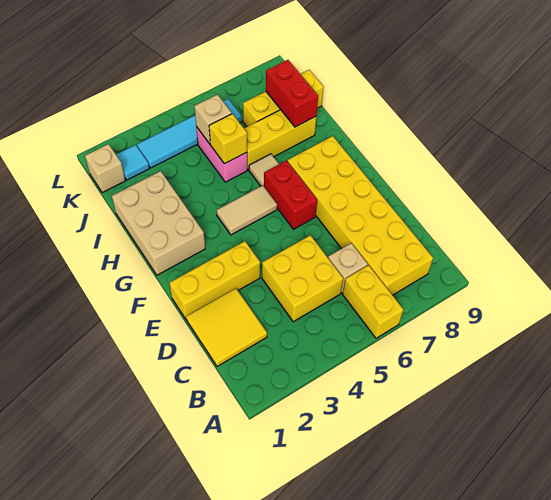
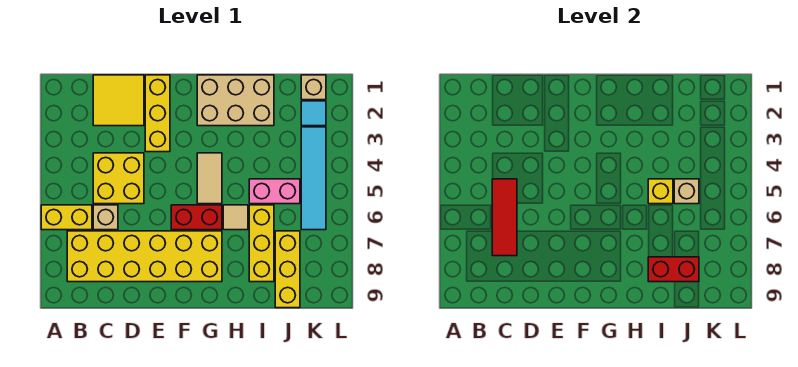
none -> red tile C5:C7 level 2

